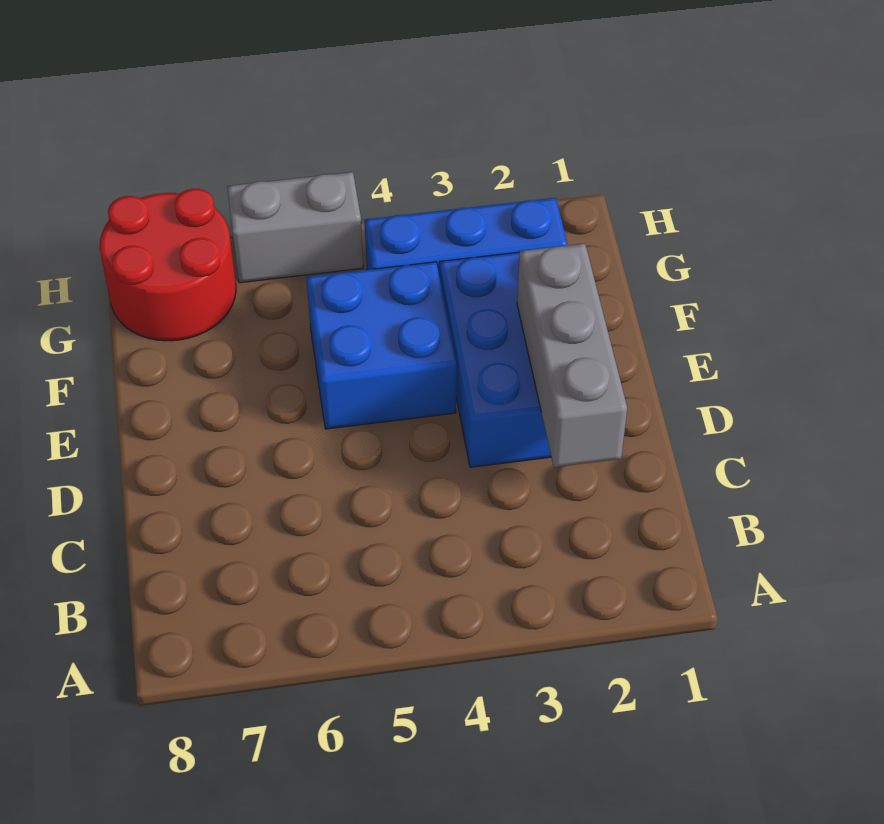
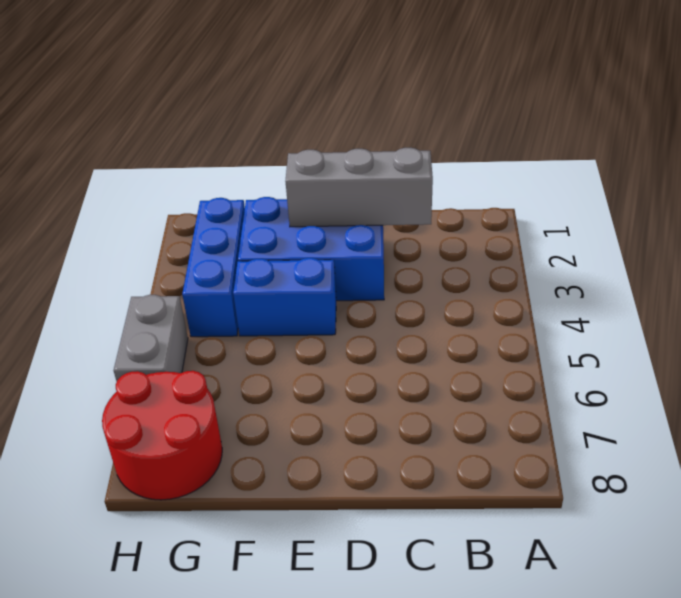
blue brick E4:F5 level 1 -> blue brick E4:F4 level 1

